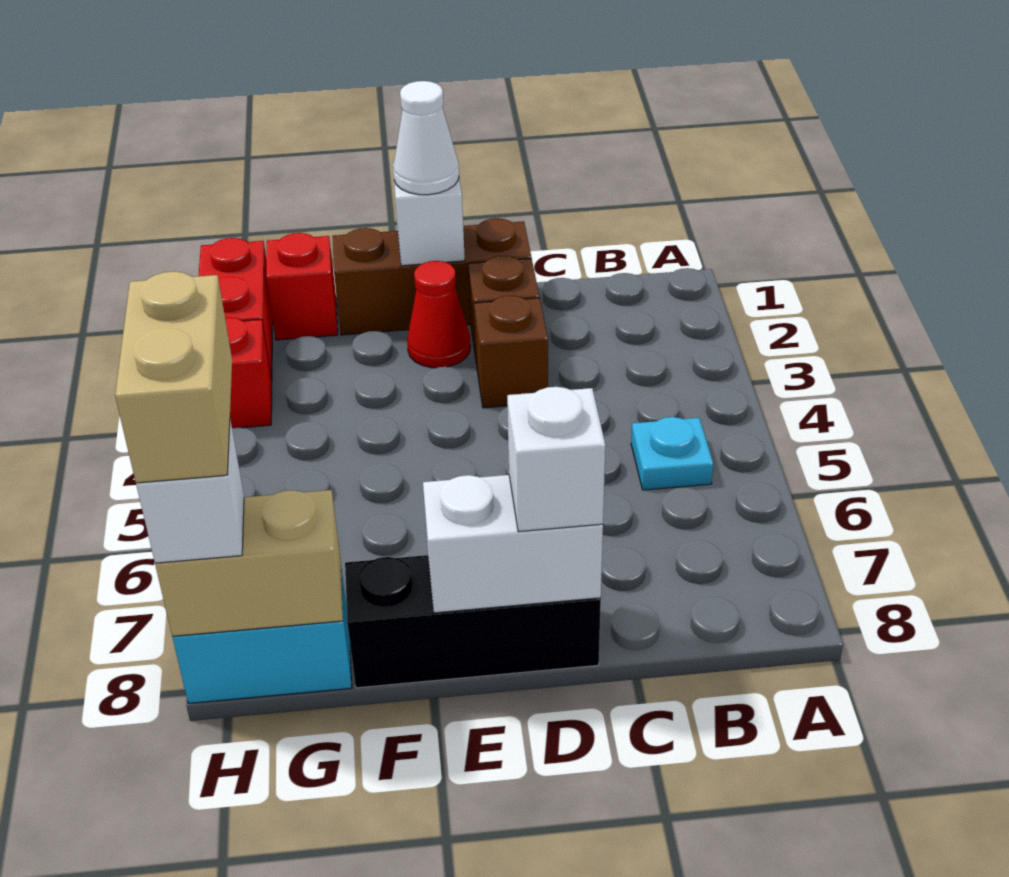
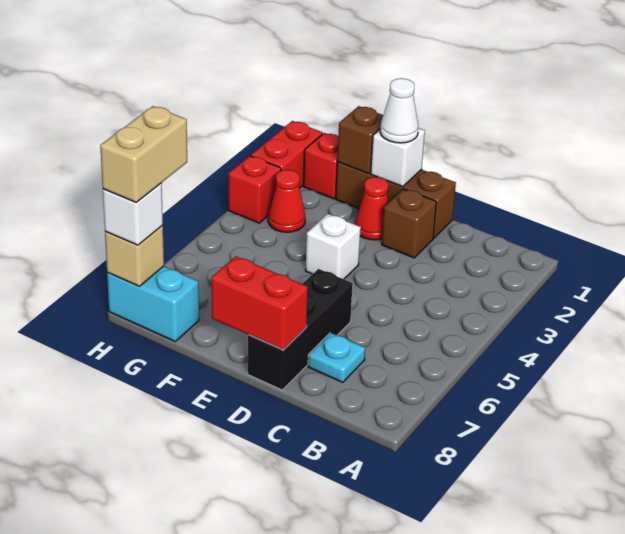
cyan plate B5 level 1 -> cyan plate C7 level 1
brown brick D3 level 1 -> brown brick F1 level 2
black brick D8:F8 level 1 -> black brick D6:D8 level 1
white brick D8:E8 level 2 -> red brick D8:E8 level 2
white brick D8 level 3 -> white brick E4 level 1
none -> red cone G3 level 1
tan brick G8:H8 level 2 -> tan brick H8 level 2

